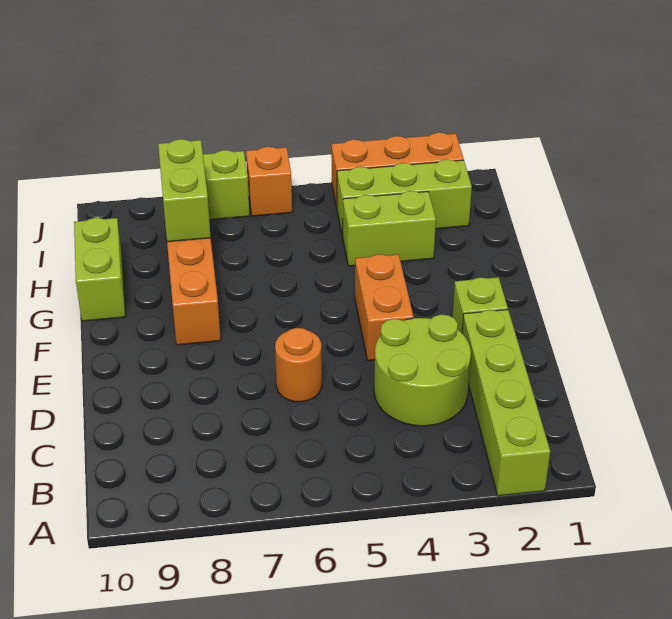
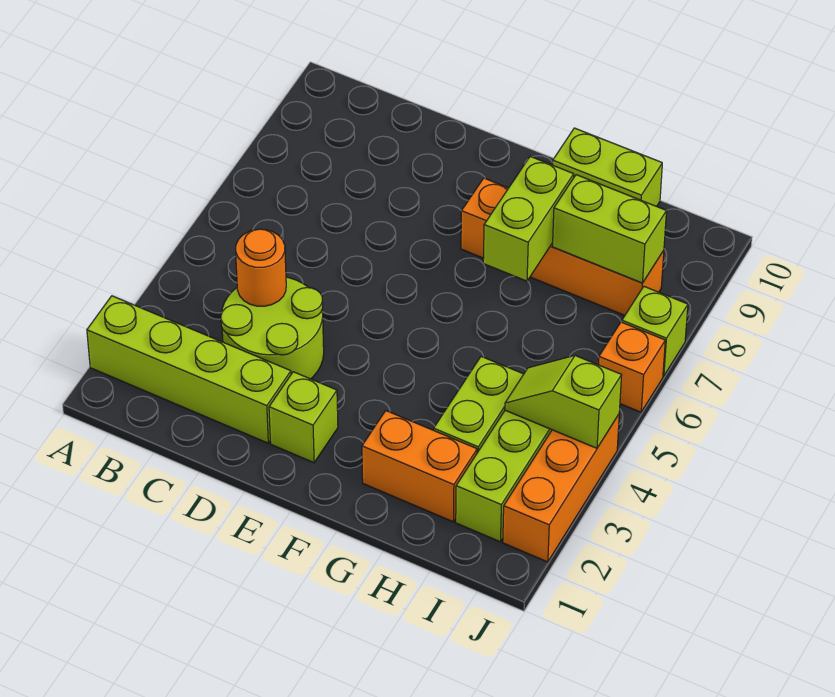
orange round brick D6 level 1 -> orange round brick C4 level 2
orange brick E4:F4 level 1 -> orange brick G2:H2 level 1
none -> lime brick G7:G8 level 2
none -> lime slope I4:J4 level 2 top J

